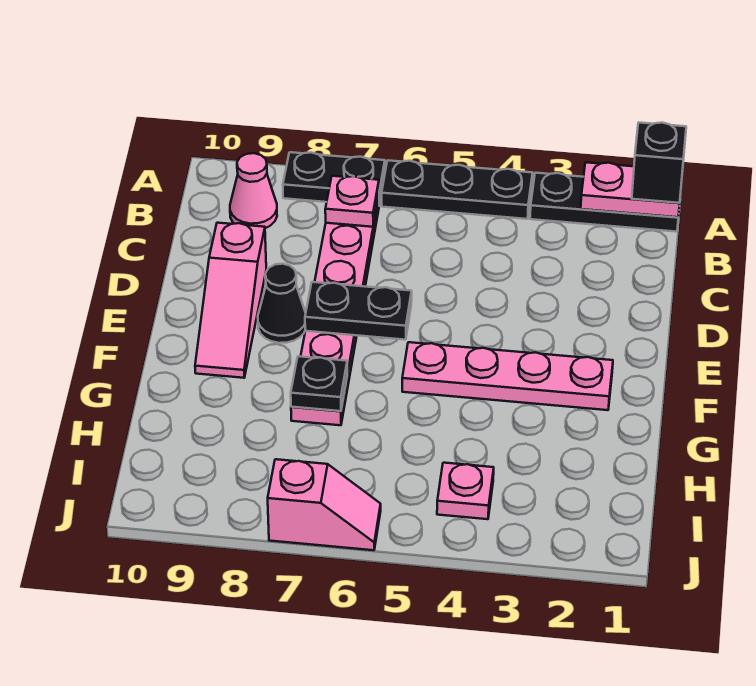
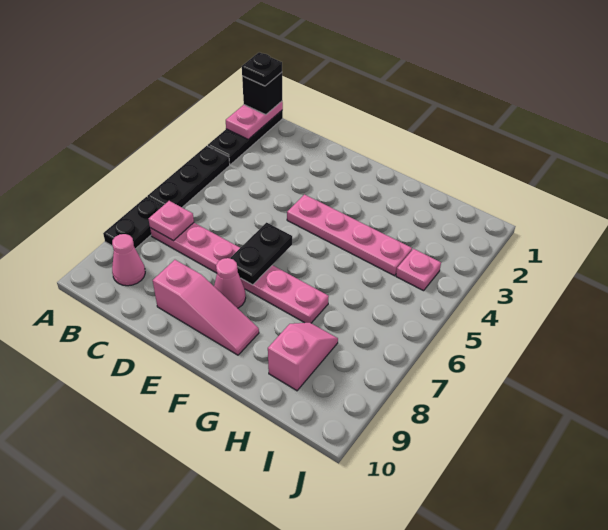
black cone E8 level 1 -> pink cone E8 level 1
pink plate F2:F5 level 1 -> pink plate E4:H4 level 1
black plate G7 level 2 -> black plate A1 level 4
pink slope J6:J7 level 1 top 7 -> pink slope H8:H9 level 1 top 9

